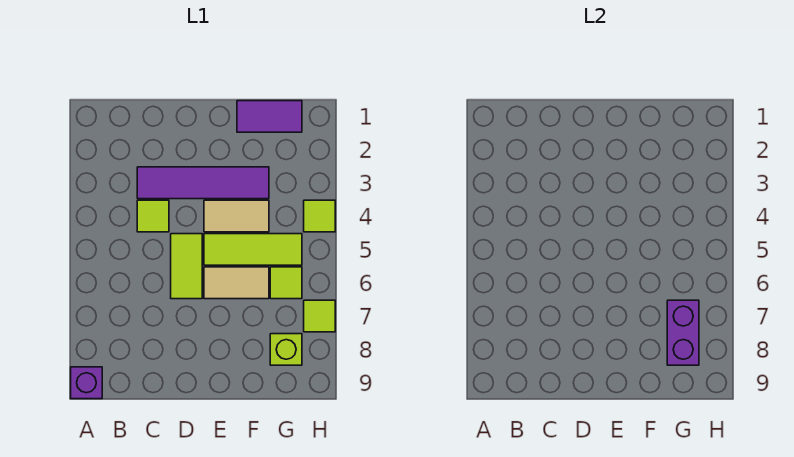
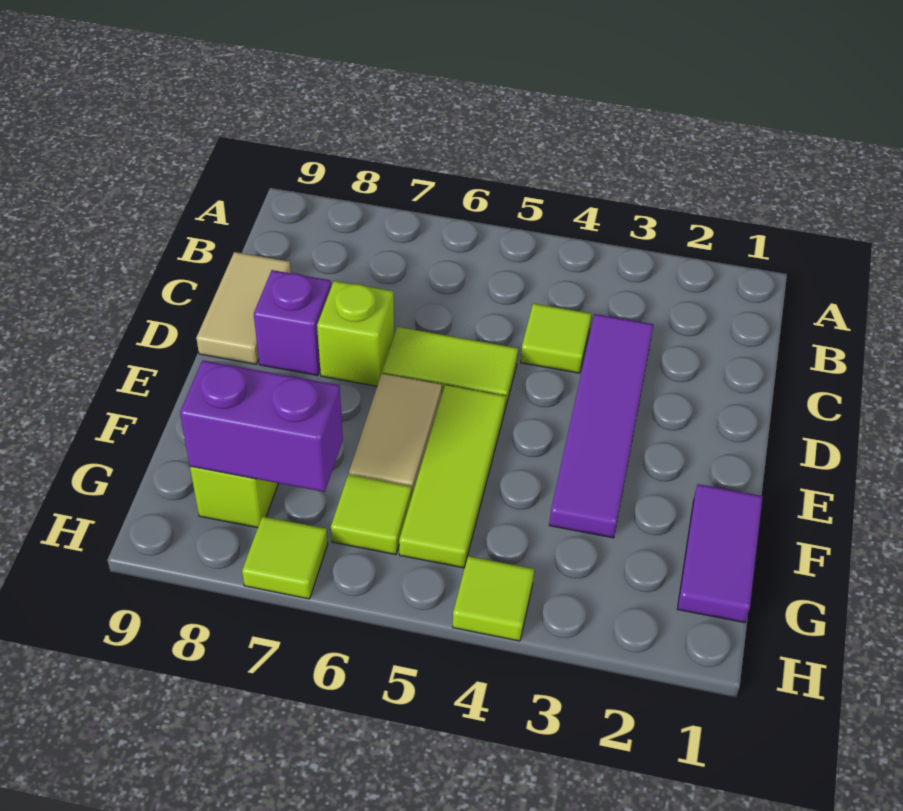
purple brick A9 level 1 -> purple brick D8 level 1
none -> lime brick D7 level 1
tan tile E4:F4 level 1 -> tan tile C9:D9 level 1

